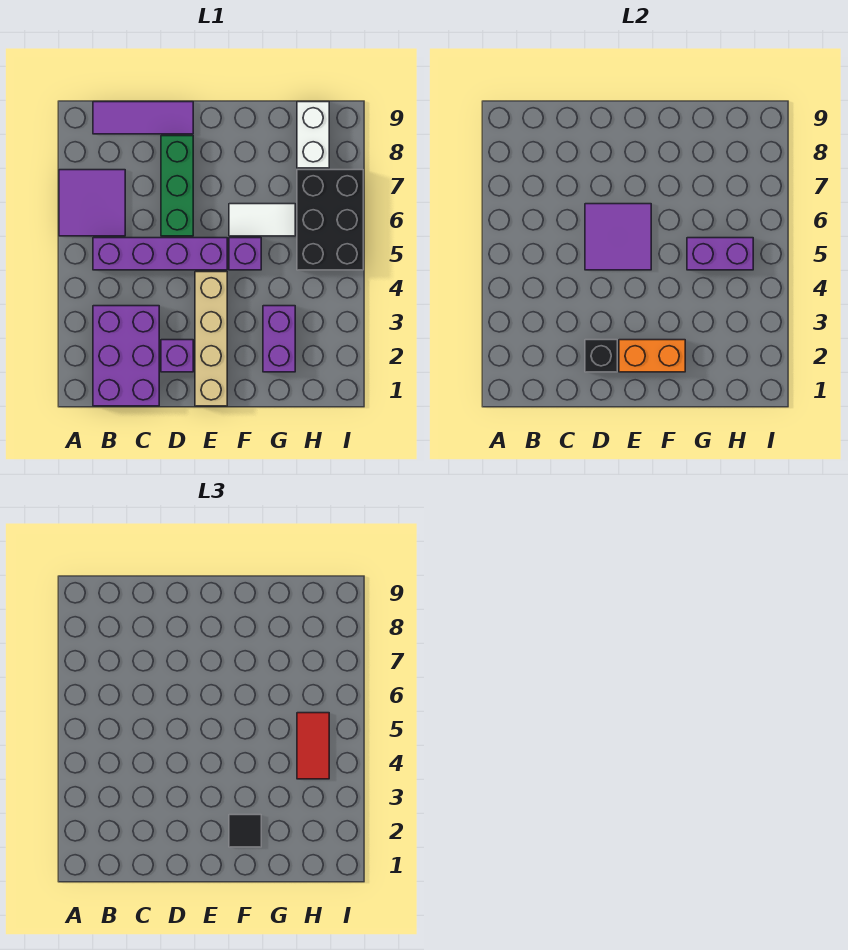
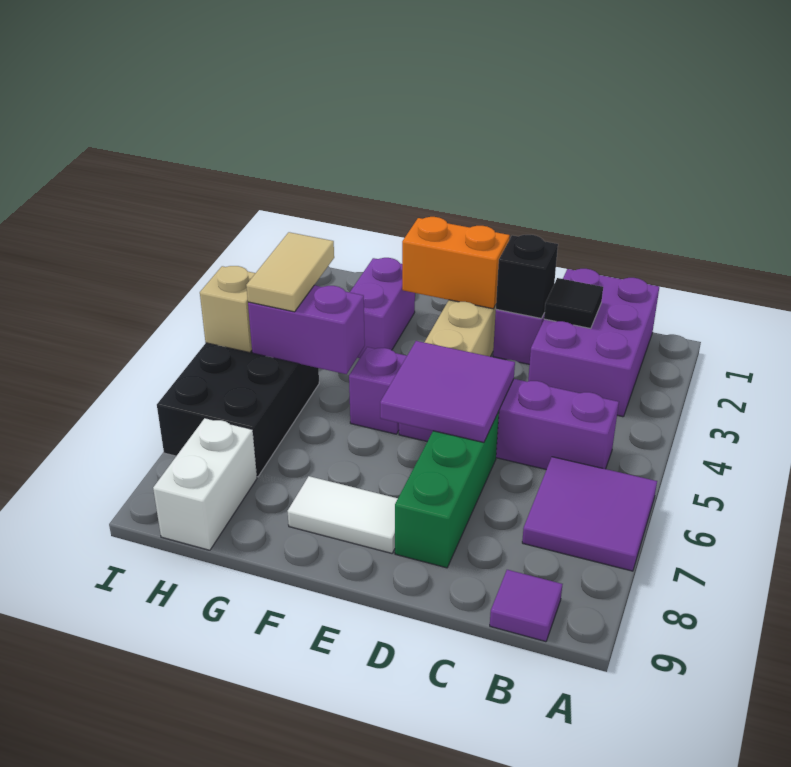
purple tile B9:D9 level 1 -> purple tile B9 level 1
black tile F2 level 3 -> black tile C2 level 2
white tile F6:G6 level 1 -> white tile E8:F8 level 1
red tile H4:H5 level 3 -> tan tile H4:H5 level 3
none -> tan brick I5 level 2

